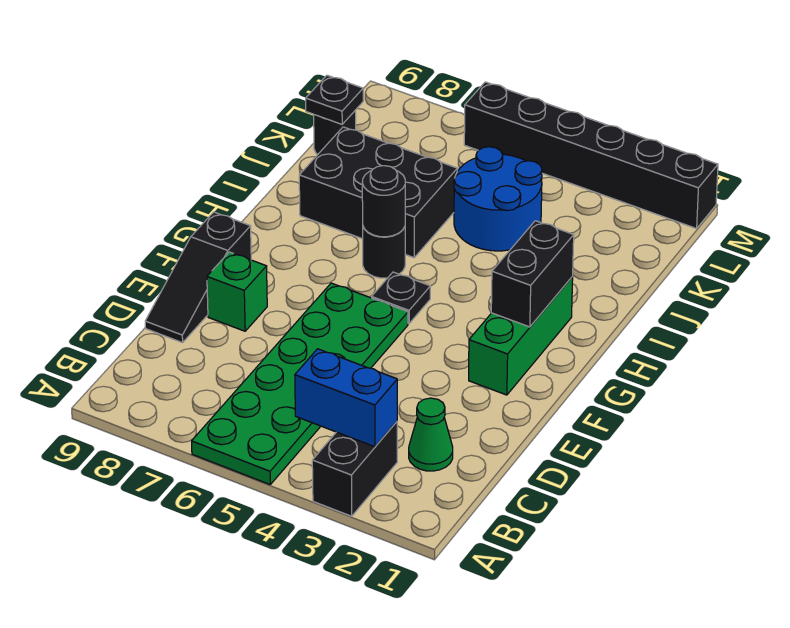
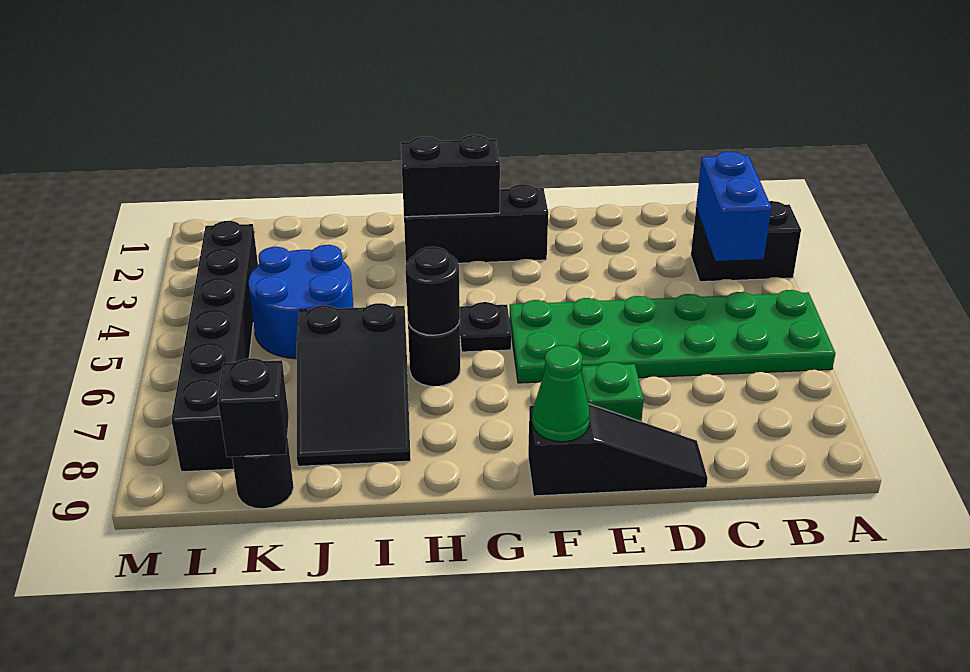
green cone C2 level 1 -> green cone F9 level 2
green brick F2:H2 level 1 -> black brick F2:H2 level 1
black brick I6:J8 level 1 -> black slope I6:J8 level 1 top 6
black plate K9 level 2 -> black brick K9 level 2
black brick M1:M6 level 1 -> black brick L3:L8 level 1

